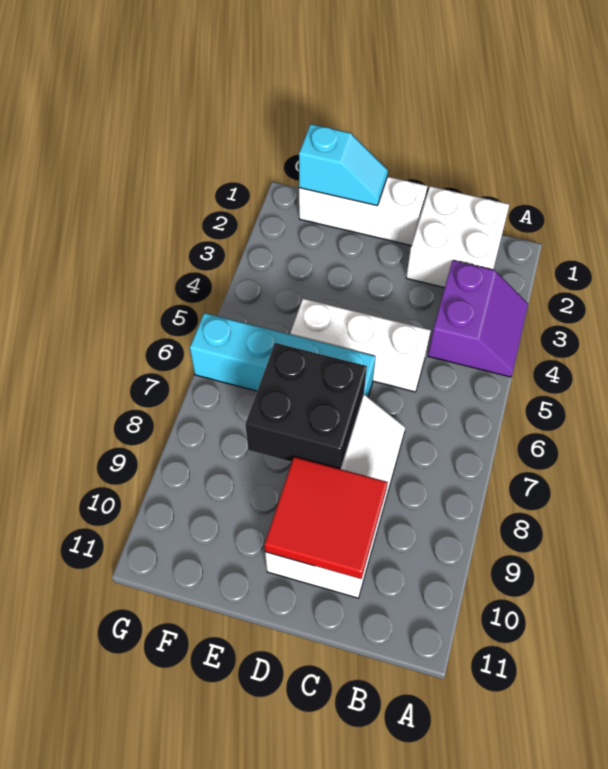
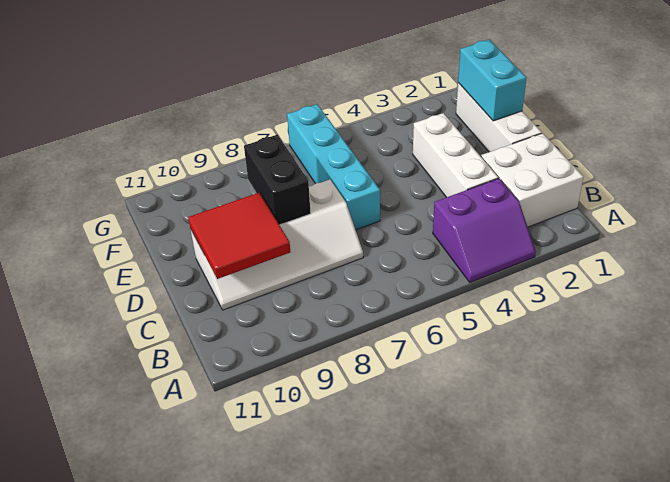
white brick C5:E5 level 1 -> white brick C3:E3 level 1
black brick D7:E8 level 2 -> black brick D8:E8 level 2
cyan slope E1:F1 level 2 top F -> cyan brick E1:F1 level 2

